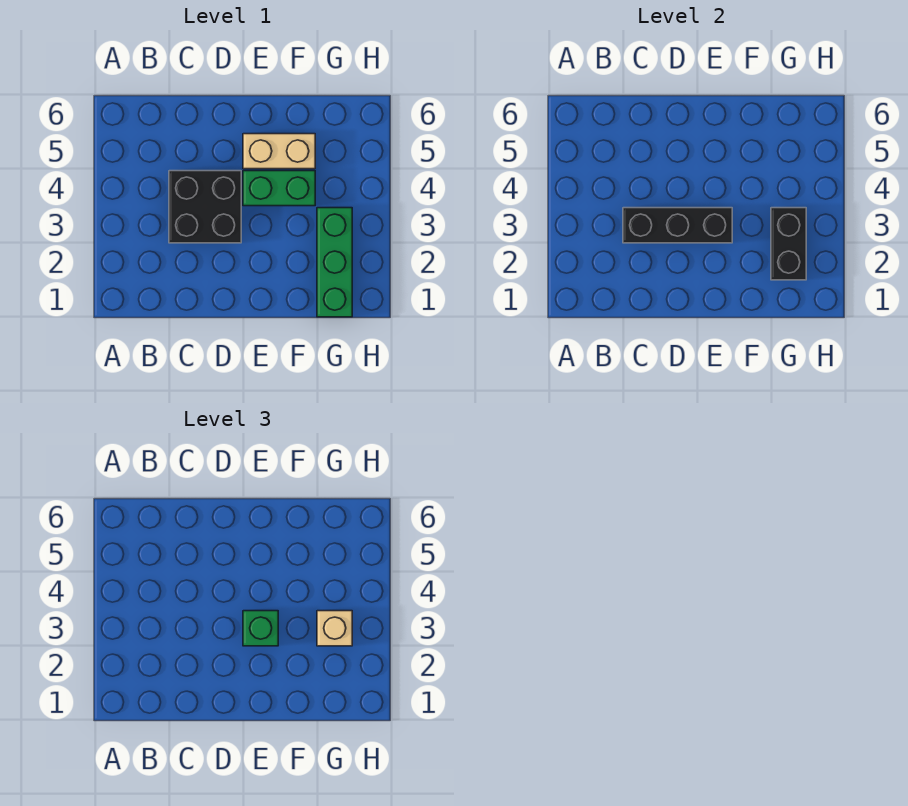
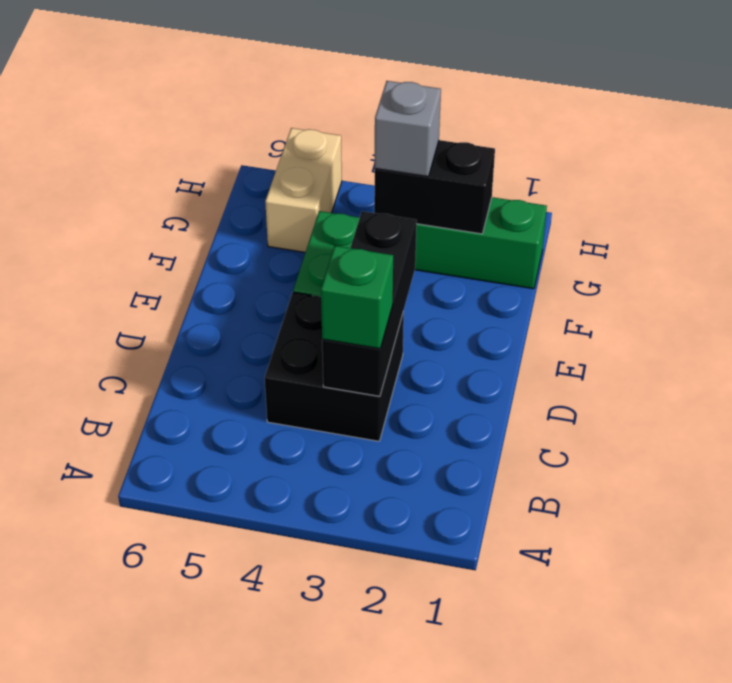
green brick E3 level 3 -> green brick C3 level 3
tan brick E5:F5 level 1 -> tan brick G5:H5 level 1
tan brick G3 level 3 -> grey brick G3 level 3

